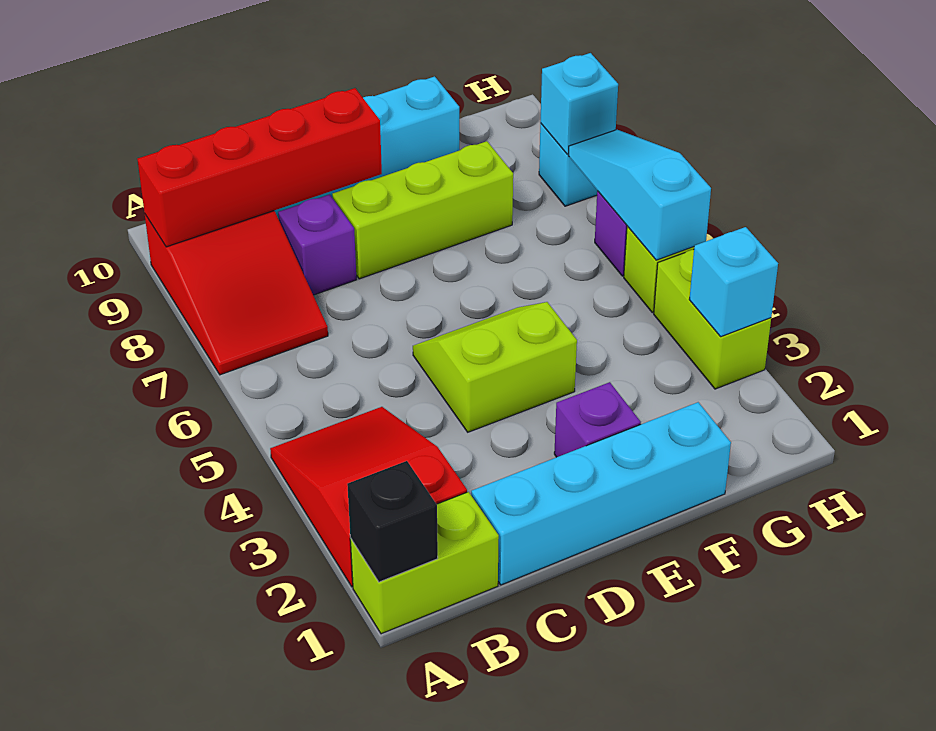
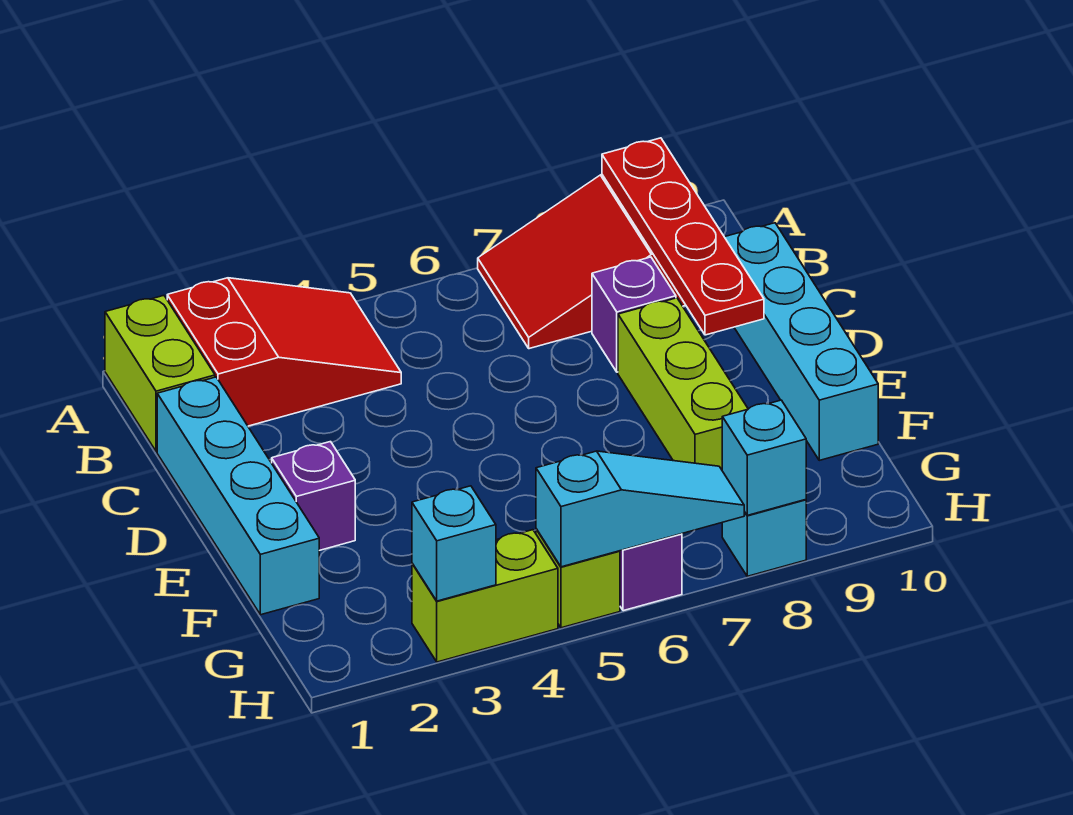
black brick A1 level 2 -> none
red brick A9:D9 level 2 -> red plate A9:D9 level 2
lime slope D4:E5 level 1 top 4 -> none

